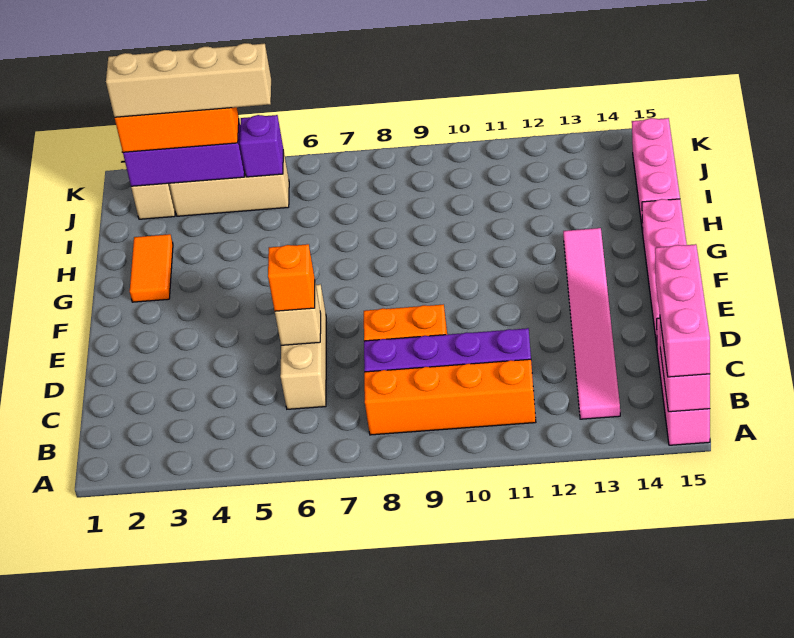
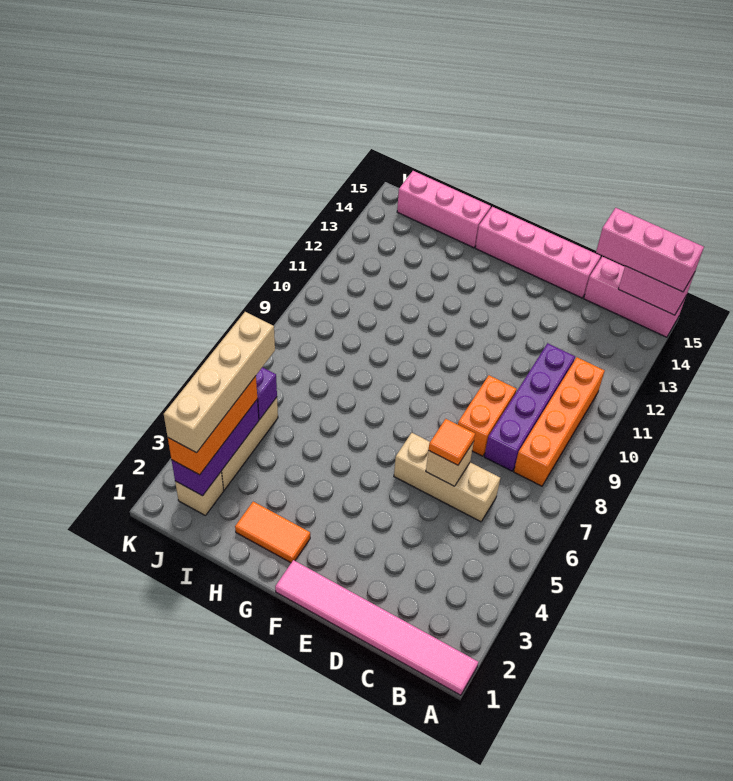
pink tile B13:G13 level 1 -> pink tile A1:F1 level 1
orange brick D6 level 3 -> orange tile D6 level 3

